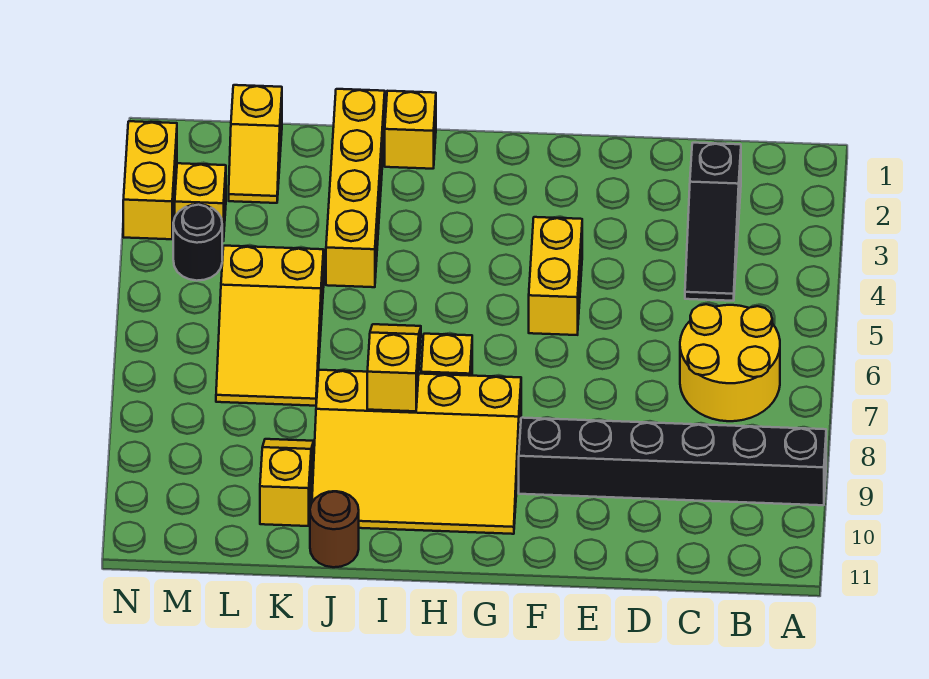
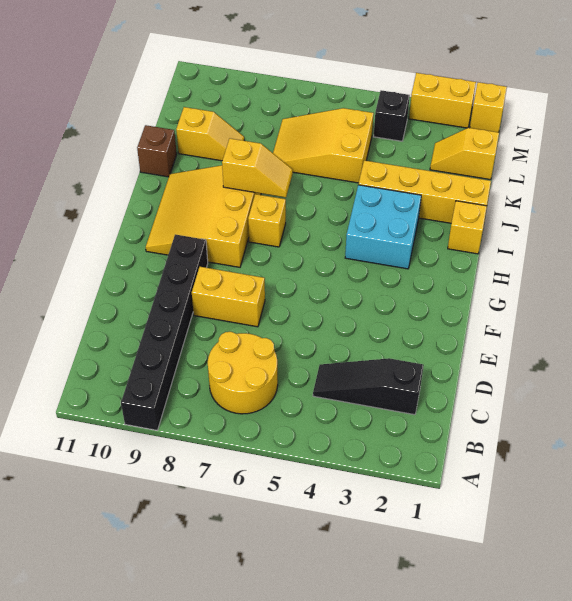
yellow brick F4:F5 level 1 -> yellow brick E7:E8 level 1
yellow slope G8:J10 level 1 top 8 -> yellow slope G8:I10 level 1 top 8
none -> cyan brick H3:I4 level 1
brown round brick J11 level 1 -> brown brick J11 level 1
yellow brick M3 level 1 -> yellow brick N1 level 1
black round brick M4 level 1 -> black brick M4 level 1

